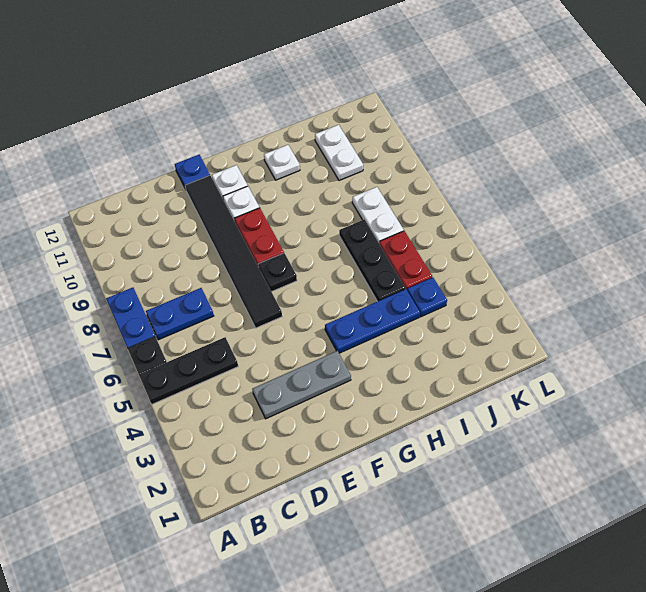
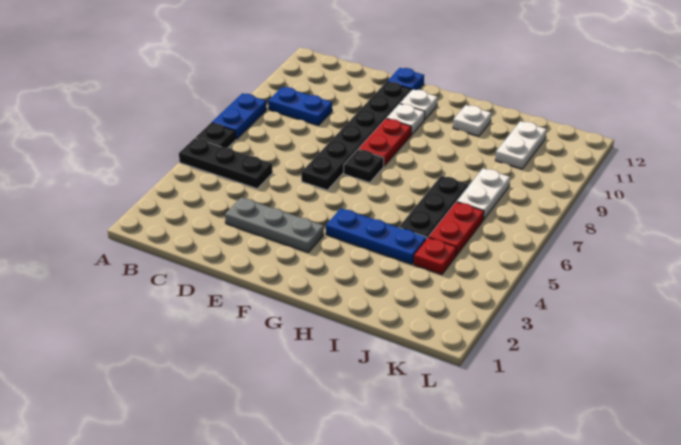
blue plate B7:C7 level 1 -> blue plate B9:C9 level 1
black tile E6:E11 level 1 -> black plate E6:E11 level 1
blue plate J4 level 1 -> red plate J4 level 1

